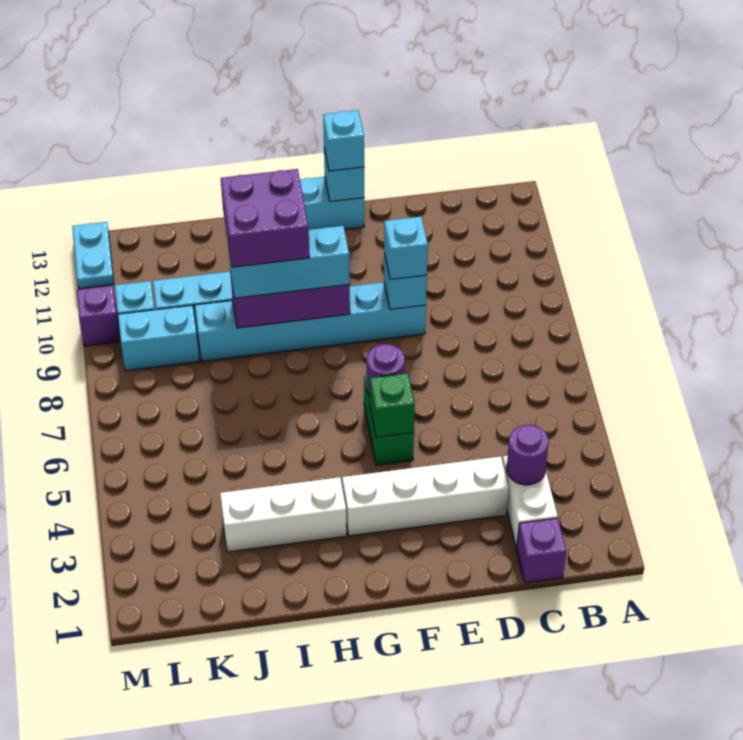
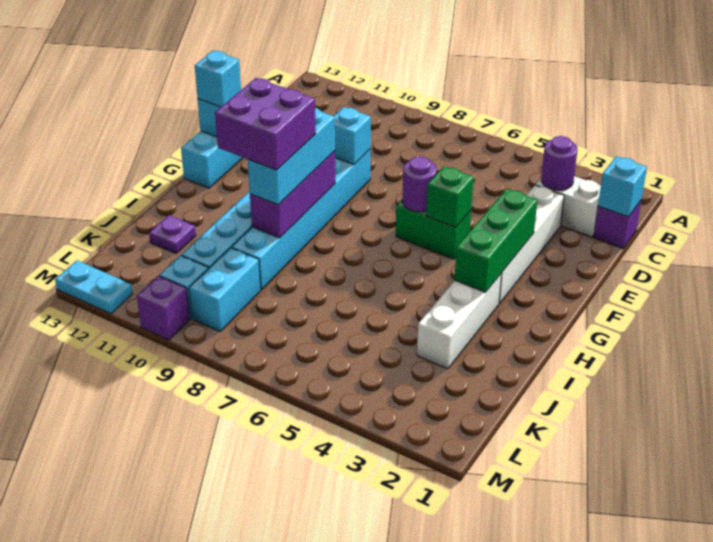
cyan brick E9 level 3 -> cyan brick C1 level 2
none -> green brick F3:H3 level 2
none -> purple plate J12 level 1

